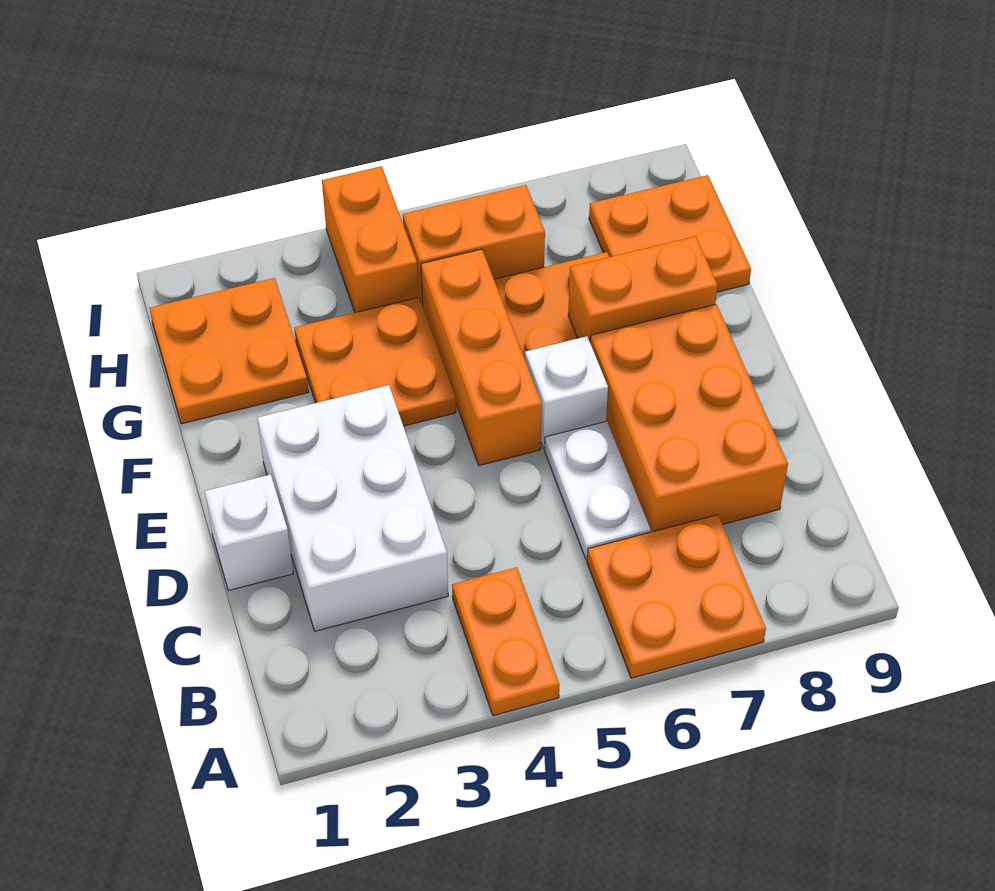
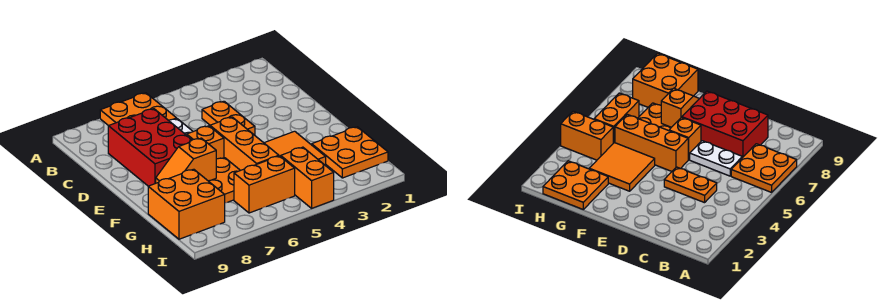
orange plate A4:B4 level 1 -> orange plate C4:D4 level 1
white brick C2:E3 level 1 -> none
orange brick C7:E8 level 1 -> red brick C7:E8 level 1
white brick D1 level 1 -> none
white brick E6 level 1 -> orange brick E6 level 1
orange plate F3:G4 level 1 -> orange tile F3:G4 level 1
orange brick F7:F8 level 2 -> orange slope F7:F8 level 2 top 7
orange plate G8:H9 level 1 -> orange brick G8:H9 level 1

